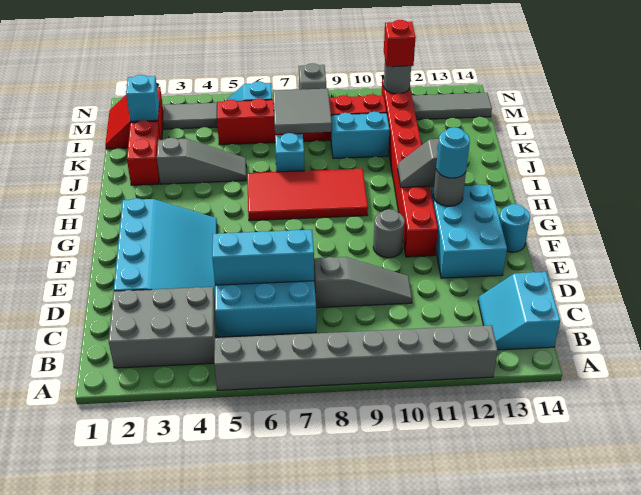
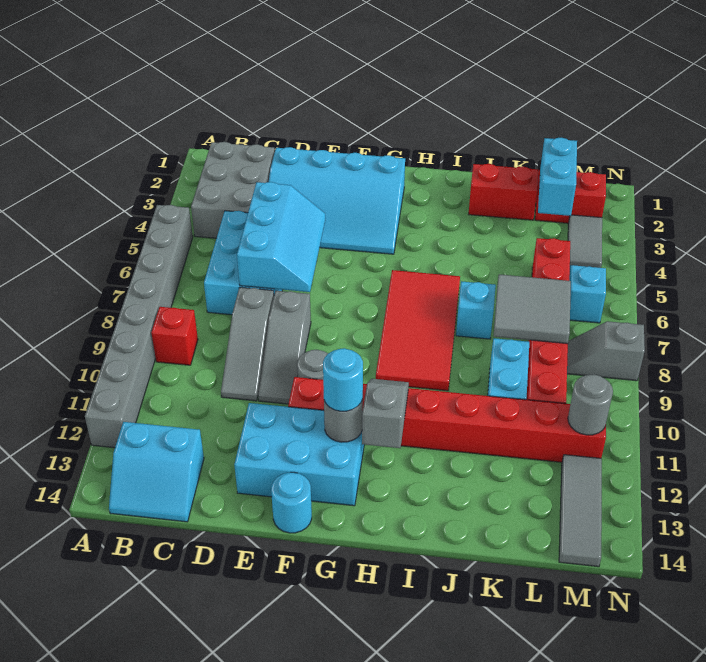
cyan slope B13:C14 level 1 top 14 -> cyan slope B13:C14 level 1 top 13
grey slope J3:J5 level 1 top 3 -> grey slope E8:E10 level 1 top 8
cyan brick L2 level 2 -> cyan brick L2:L3 level 2
red brick M11 level 3 -> red brick B9 level 1

